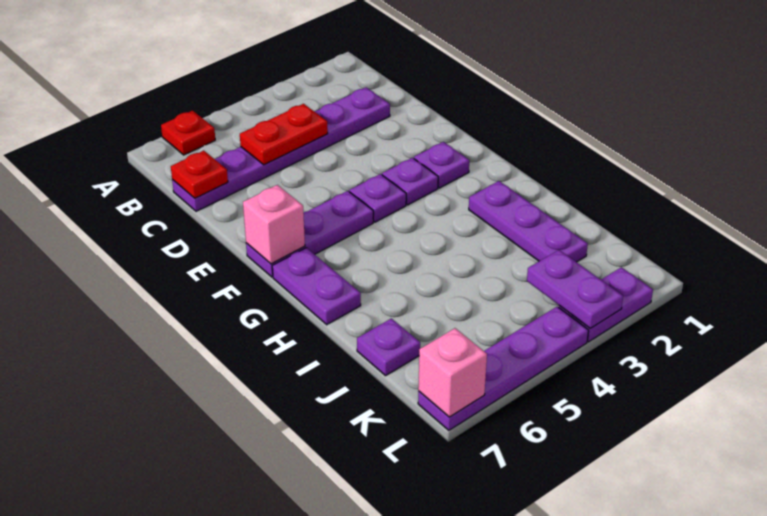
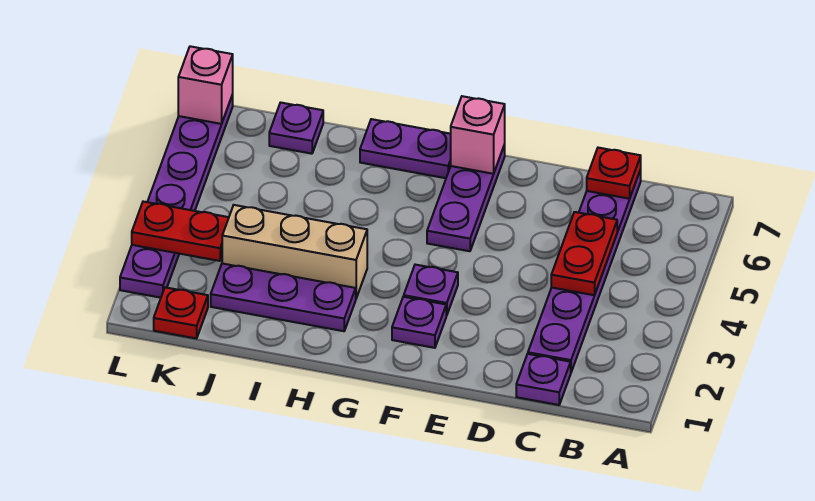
red plate A6 level 1 -> red plate K1 level 1
purple plate F4 level 1 -> purple plate C1 level 1
none -> tan brick H3:J3 level 1
purple plate K3:L3 level 2 -> red plate K3:L3 level 2

